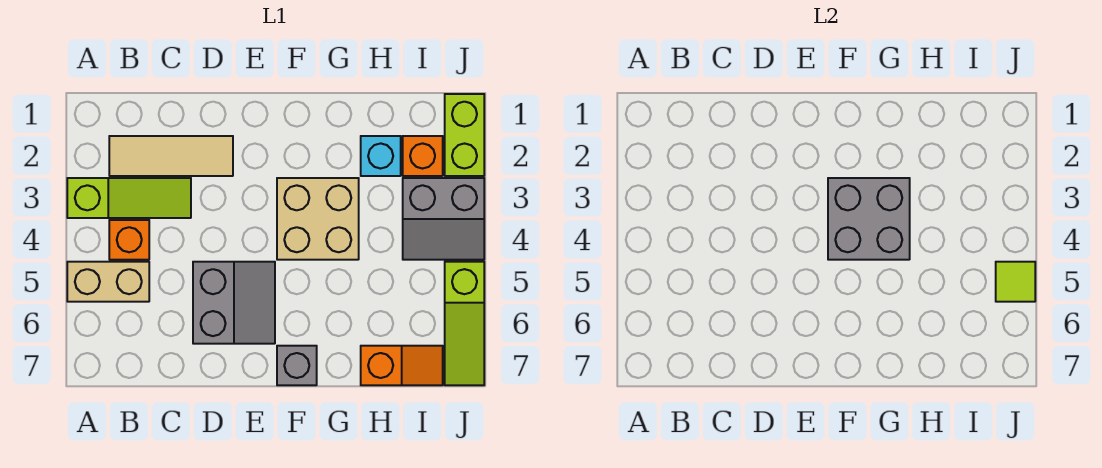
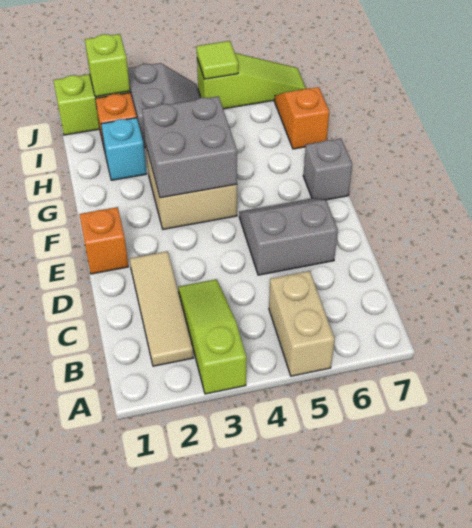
orange brick B4 level 1 -> orange brick E1 level 1
none -> lime brick J2 level 2

